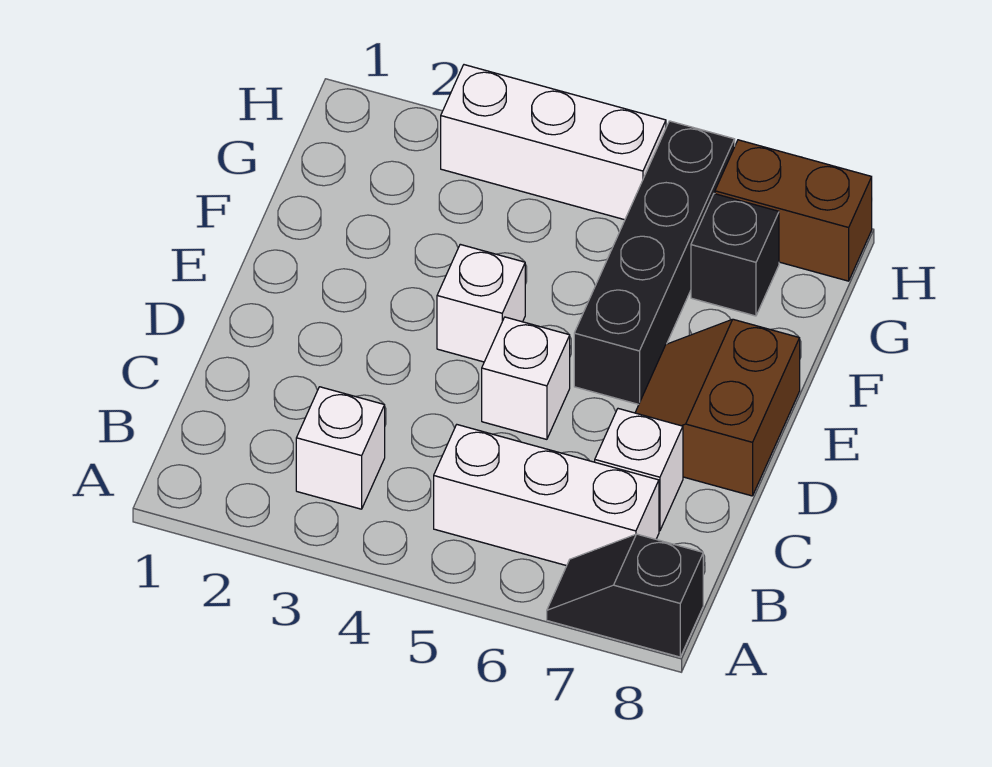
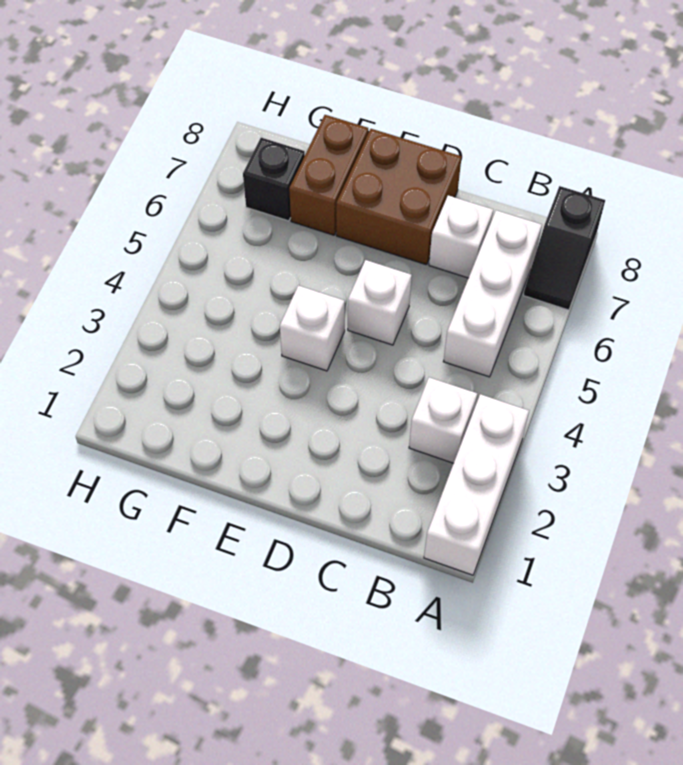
brown slope D7:E8 level 1 top 8 -> brown brick D7:E8 level 1
black brick E6:H6 level 1 -> none
white brick H3:H5 level 1 -> white brick A1:A3 level 1
brown brick H7:H8 level 1 -> brown brick F7:F8 level 1

